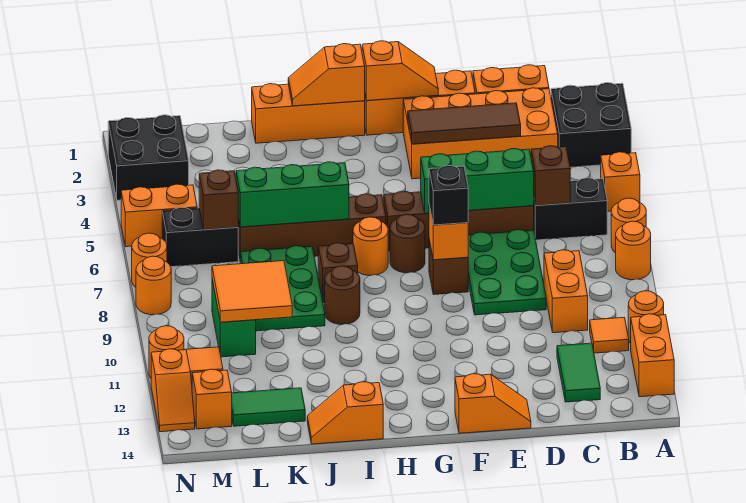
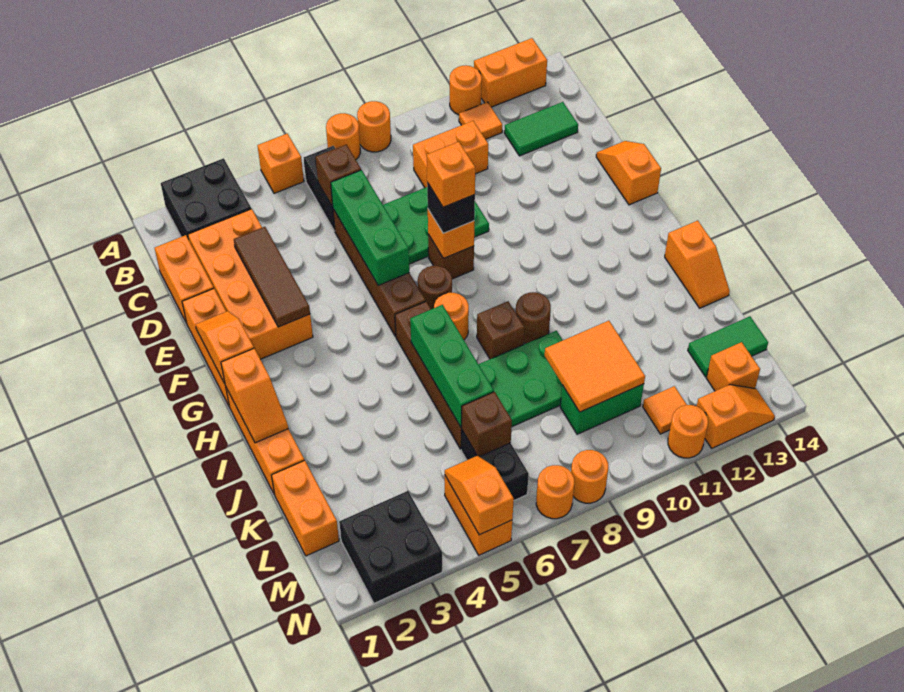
none -> orange brick F8 level 4
none -> orange brick K1:L1 level 1
green tile K13:L13 level 1 -> green tile L13:L14 level 1
none -> orange slope M5:N5 level 2 top N

